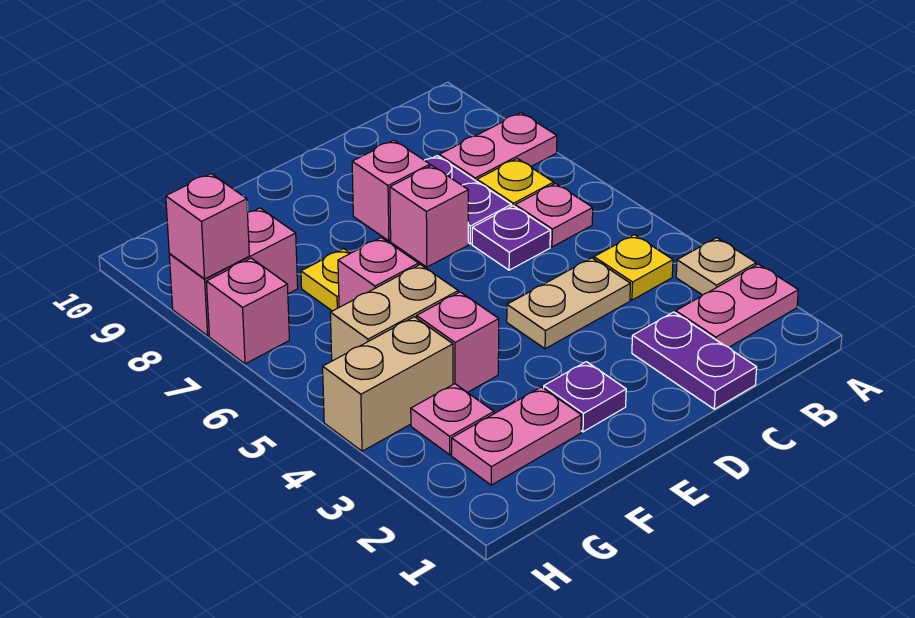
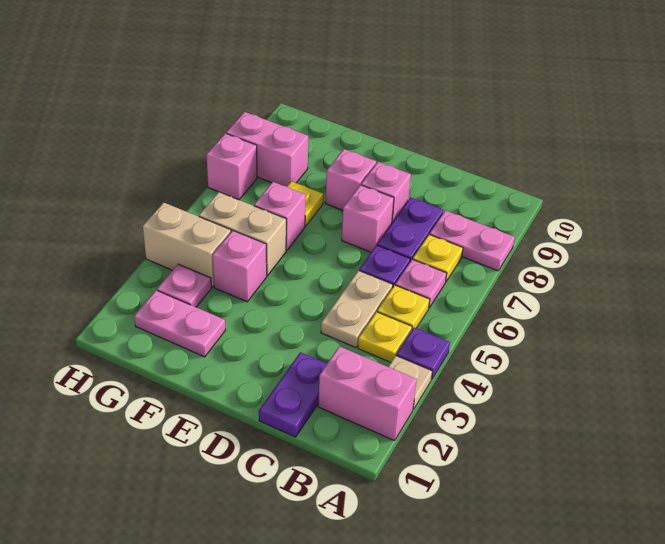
pink plate A2:B2 level 1 -> pink brick A2:B2 level 1
none -> yellow plate B5 level 1
tan plate C4:D4 level 1 -> tan plate C4:C5 level 1
purple plate E2 level 1 -> purple plate A4 level 1
pink brick H8 level 2 -> pink brick E8 level 1

